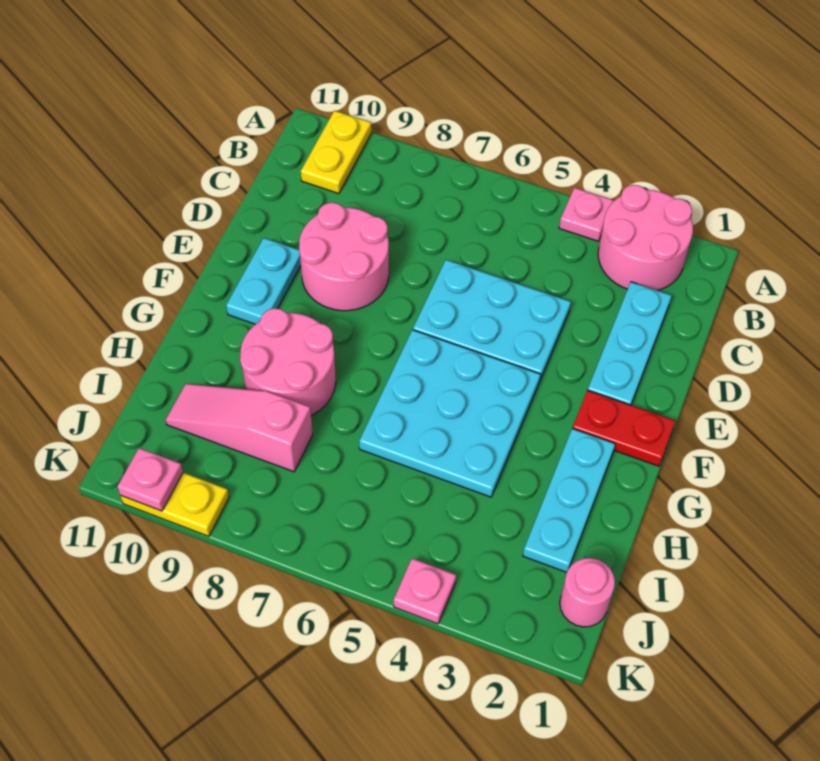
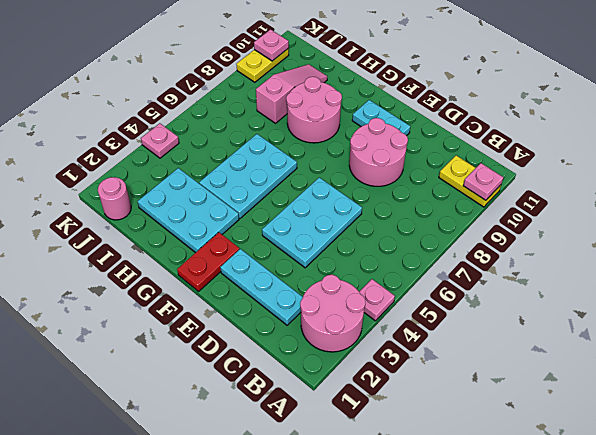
none -> pink plate A10 level 2
cyan plate F4:H6 level 1 -> cyan plate G4:H6 level 1
cyan plate G2:I2 level 1 -> cyan plate G2:I3 level 1

